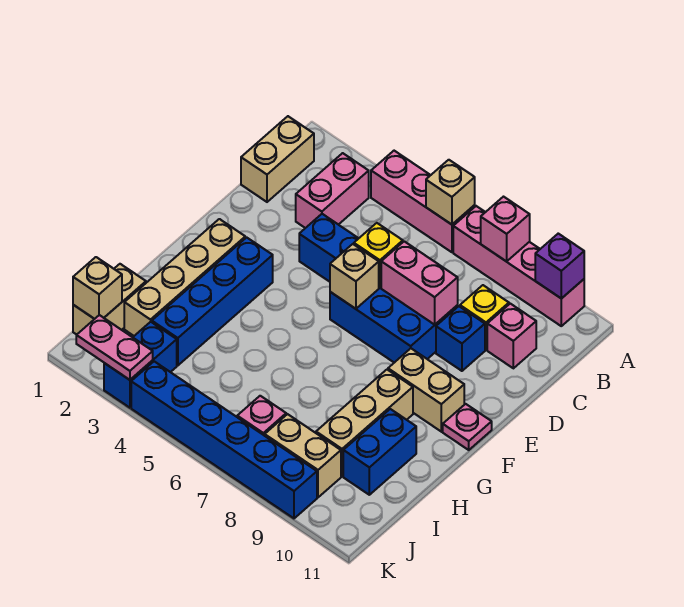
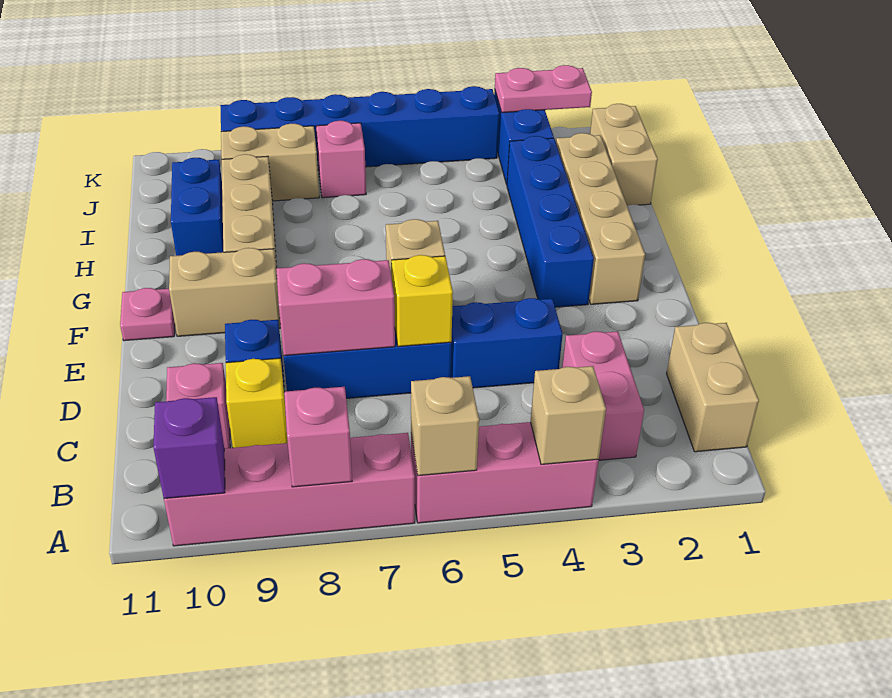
tan brick J1 level 2 -> tan brick A4 level 2

